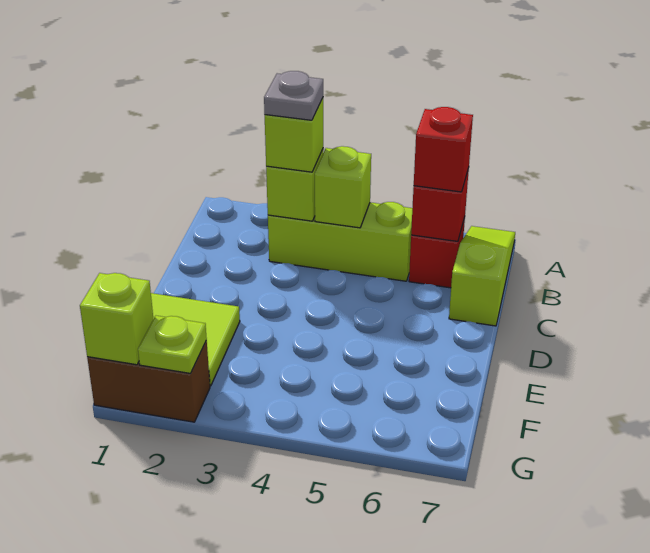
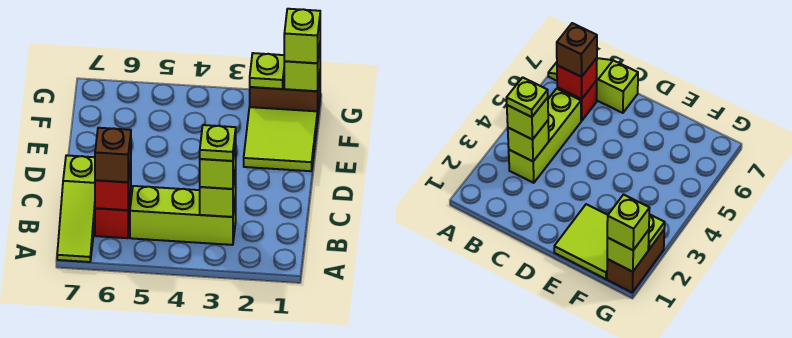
grey plate B3 level 4 -> lime plate B3 level 4
lime brick B4 level 2 -> lime brick G1 level 3
red brick B6 level 3 -> brown brick B6 level 3

